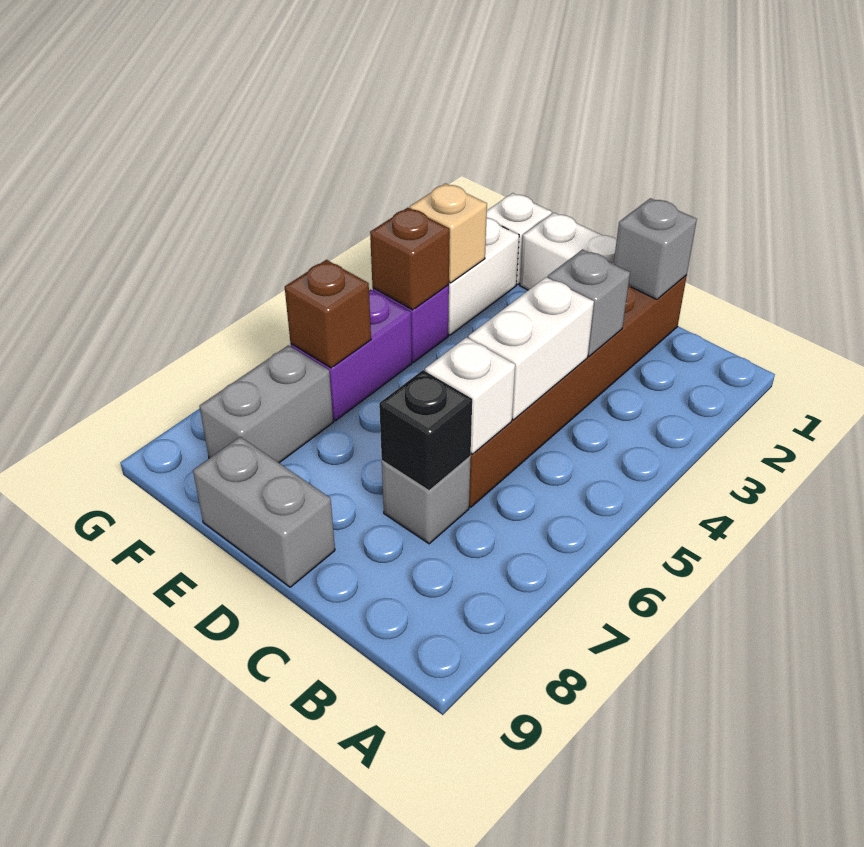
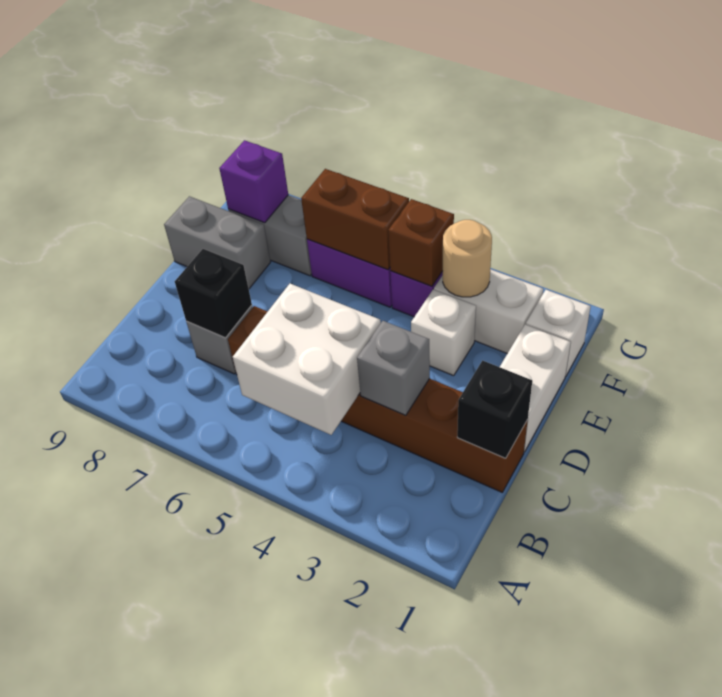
grey brick C1 level 2 -> black brick C1 level 2
white brick C4:C5 level 2 -> white brick B4:C5 level 2
white brick C6 level 2 -> white brick E3 level 1
grey brick D9:E9 level 1 -> grey brick E8:E9 level 1
tan brick F3 level 2 -> tan round brick F3 level 2
brown brick F6 level 2 -> brown brick F5:F6 level 2
none -> purple brick F8 level 2

